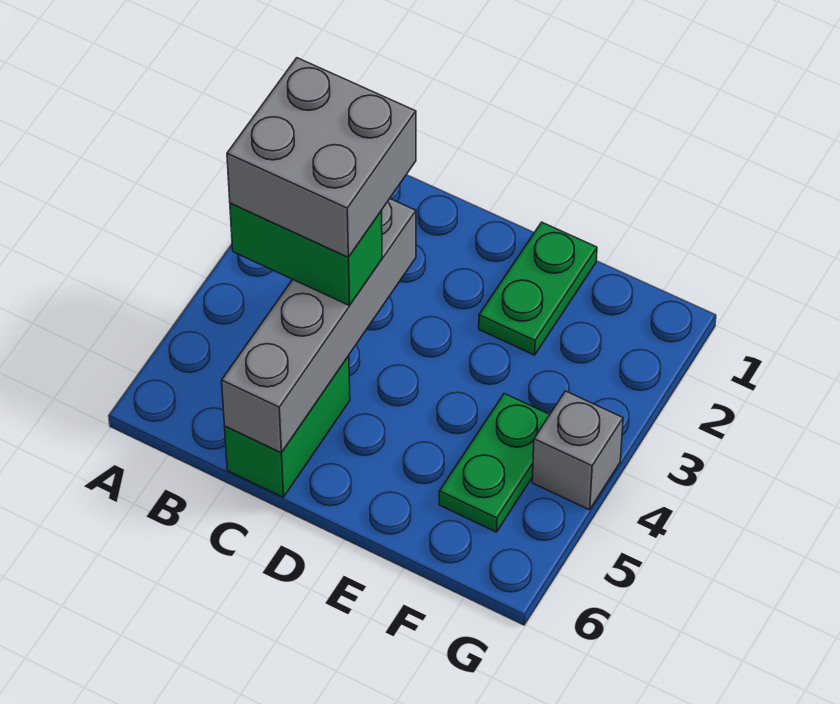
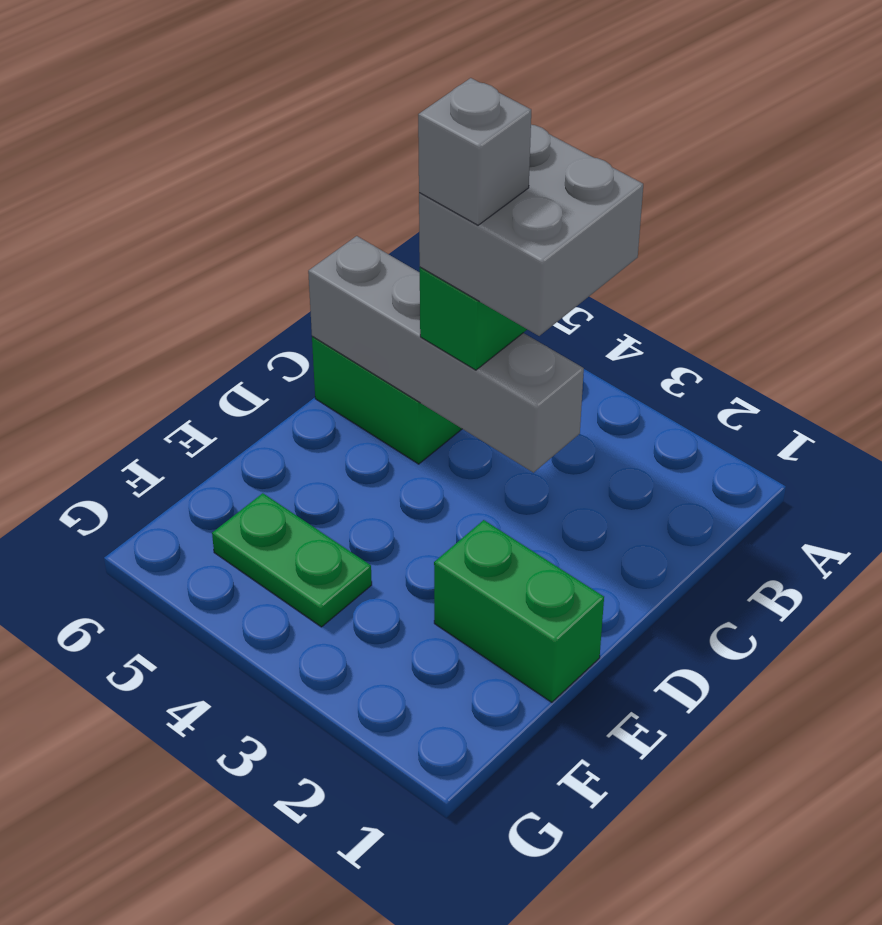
green plate E1:E2 level 1 -> green brick E1:E2 level 1
grey brick G4 level 1 -> grey brick C4 level 5

